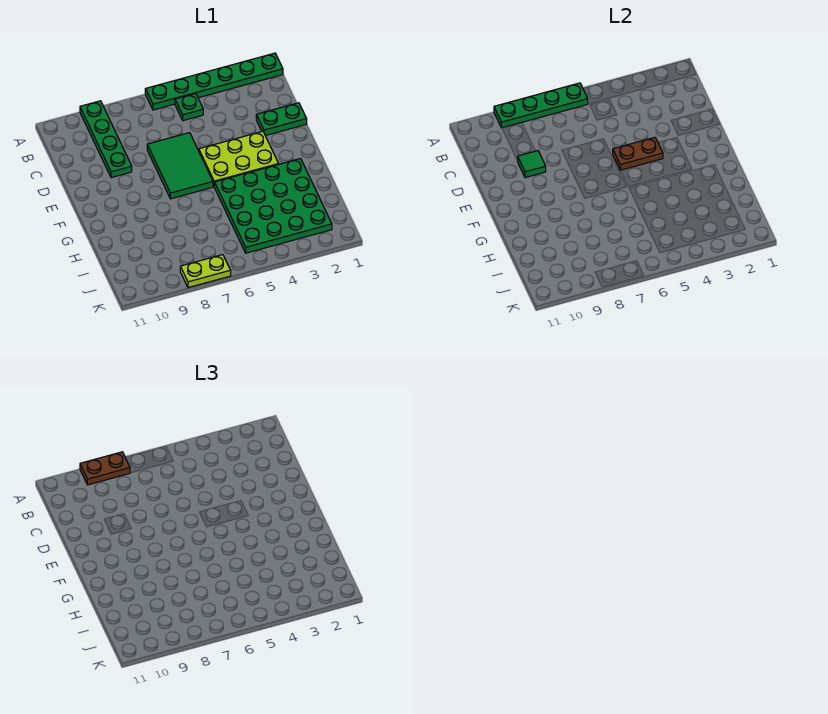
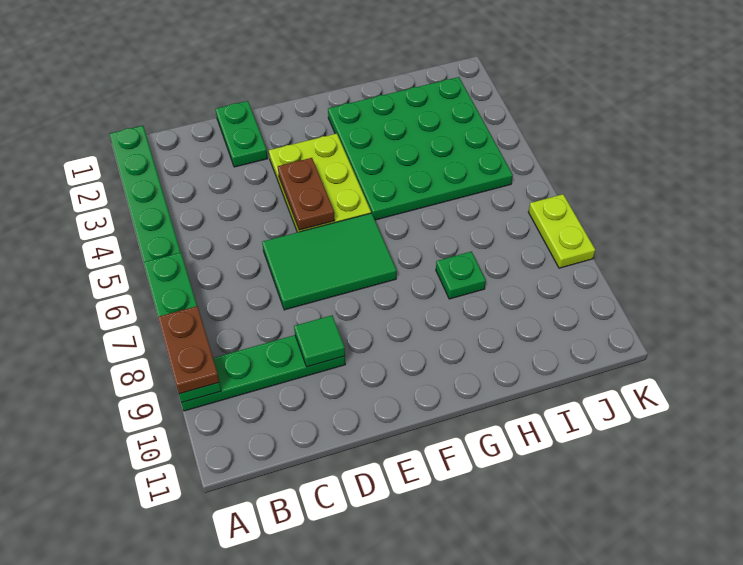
green plate B5 level 1 -> green plate H8 level 1

